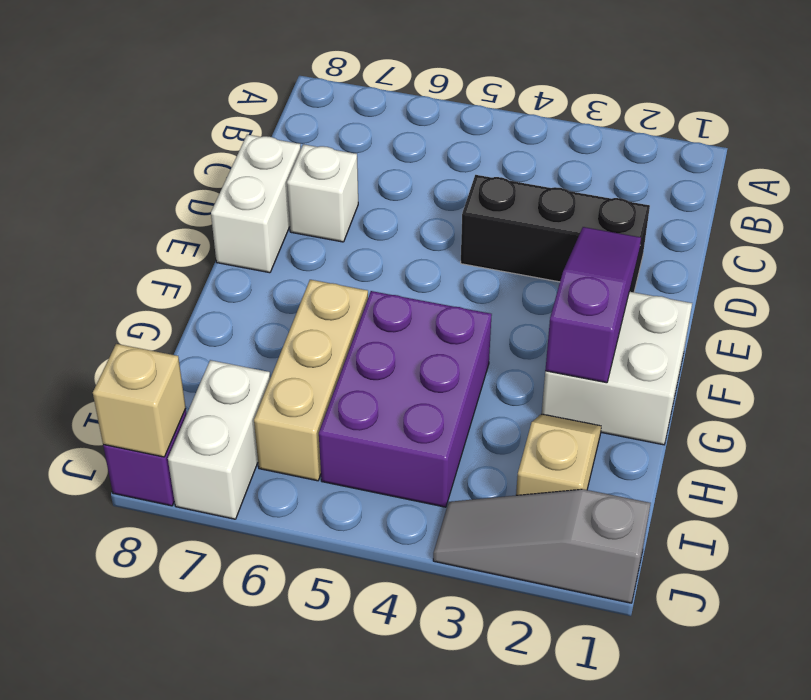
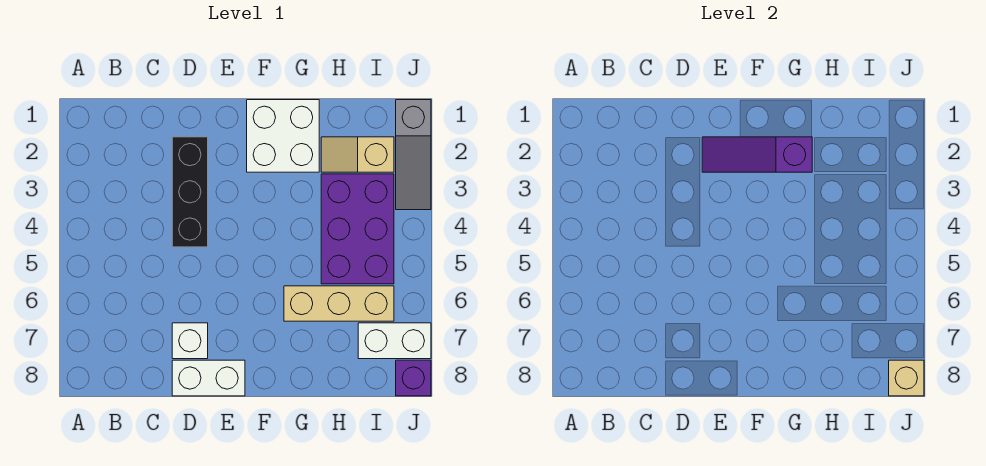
purple brick G4:I5 level 1 -> purple brick H3:I5 level 1

